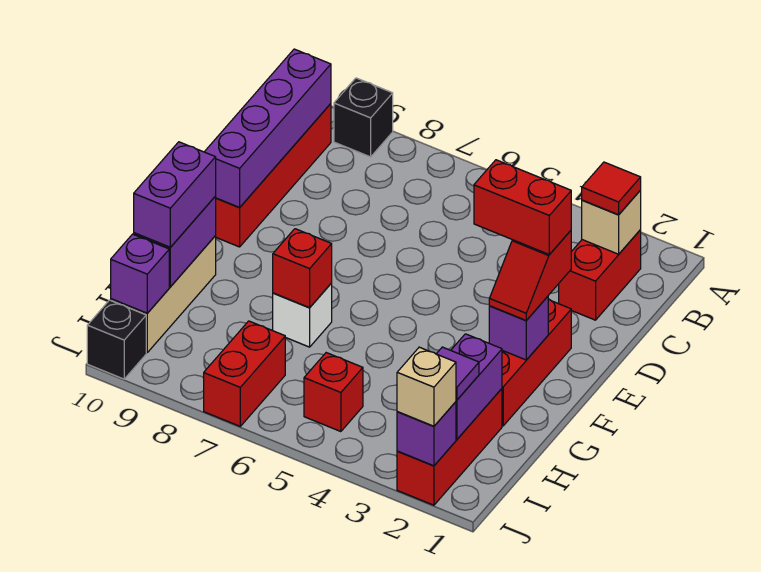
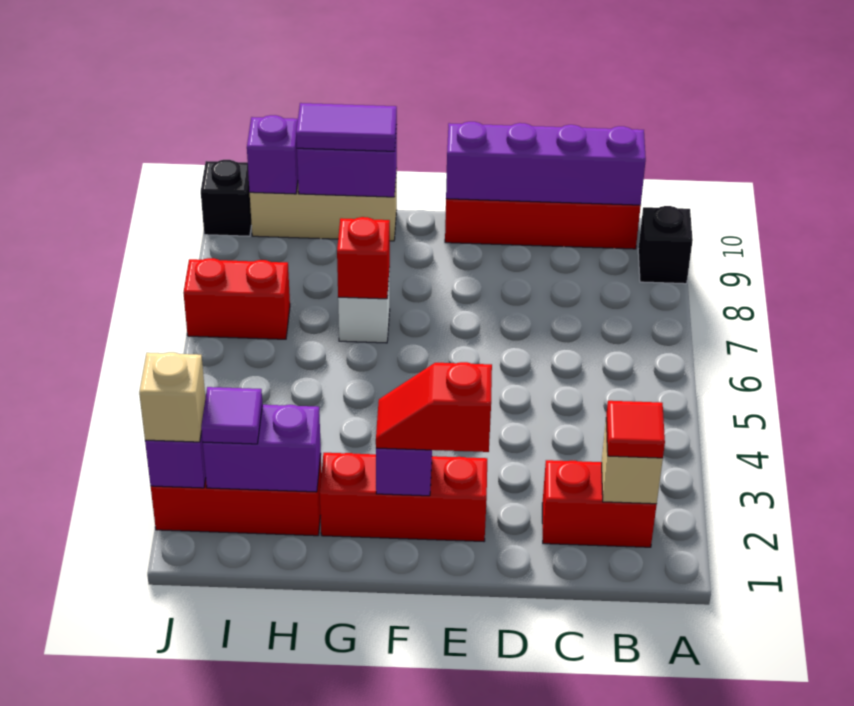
red brick E2:E3 level 4 -> none
purple brick G10:H10 level 3 -> purple tile G10:H10 level 3
red brick I5 level 1 -> none

